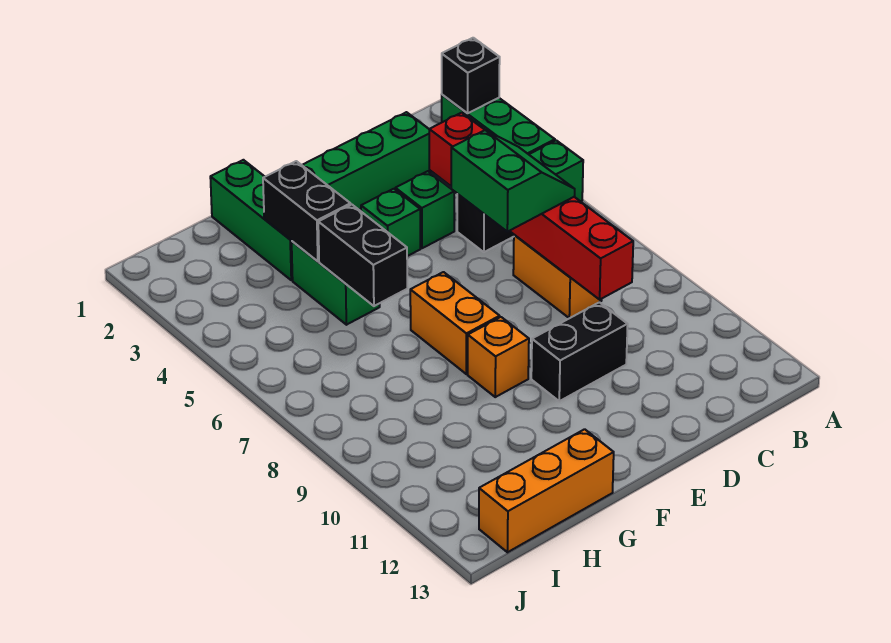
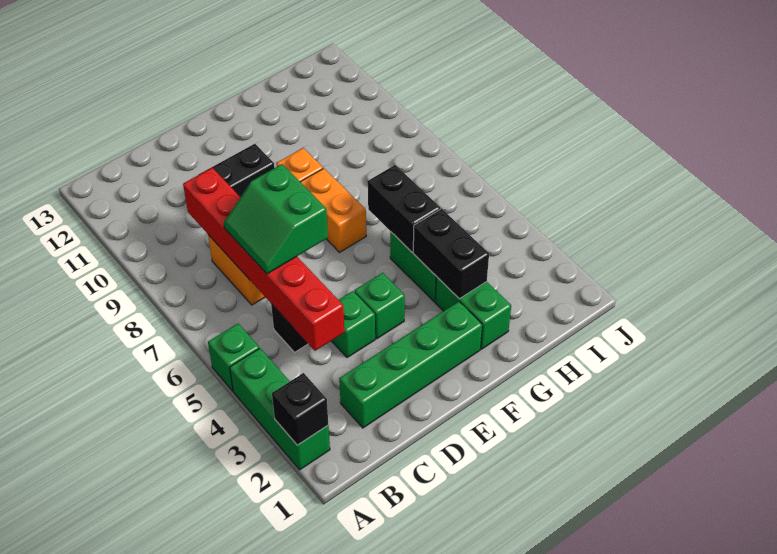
green brick G1:G3 level 1 -> green brick G2:G3 level 1
orange brick G13:I13 level 1 -> none

